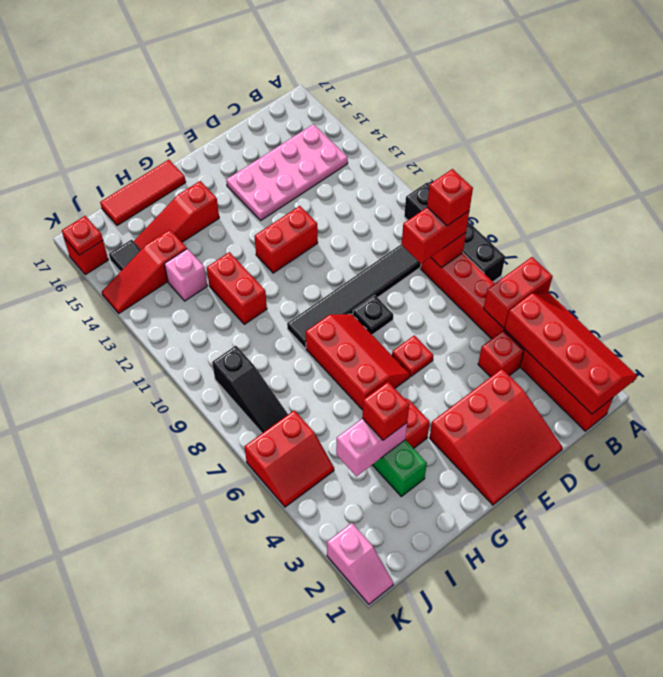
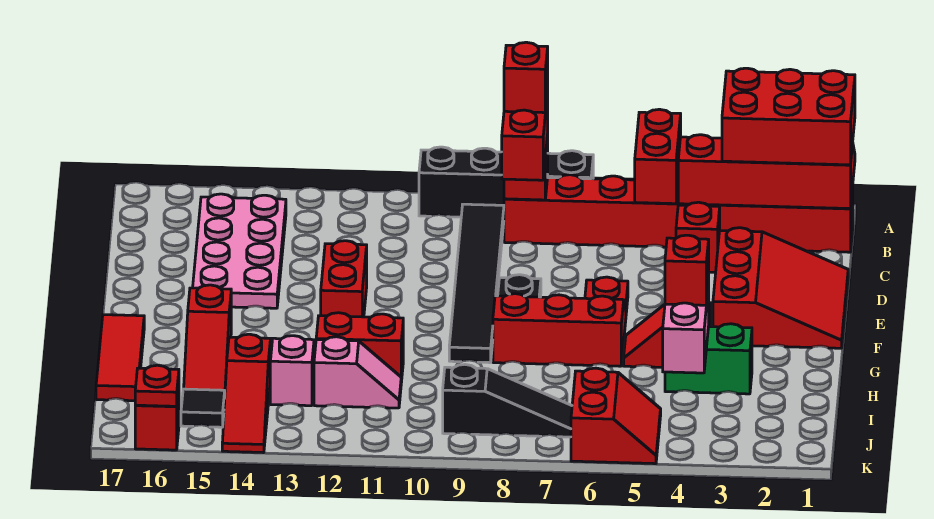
none -> red brick A1:B3 level 3
pink slope K1:K2 level 1 top 2 -> pink slope I11:I12 level 1 top 12

